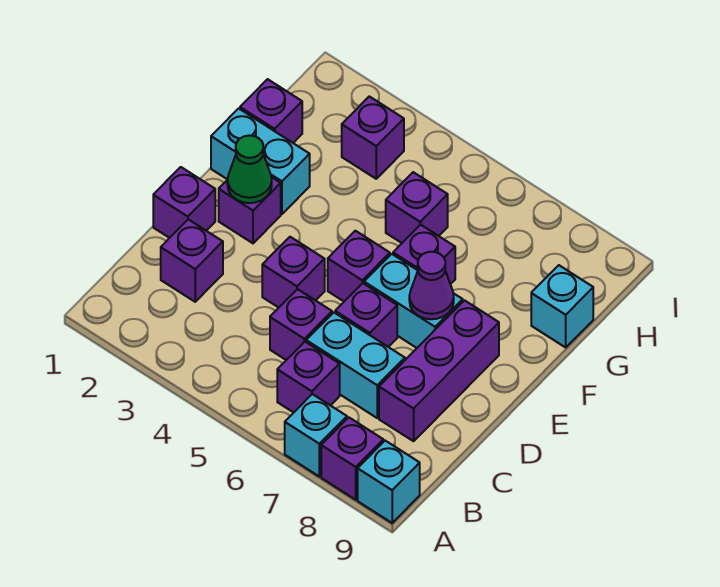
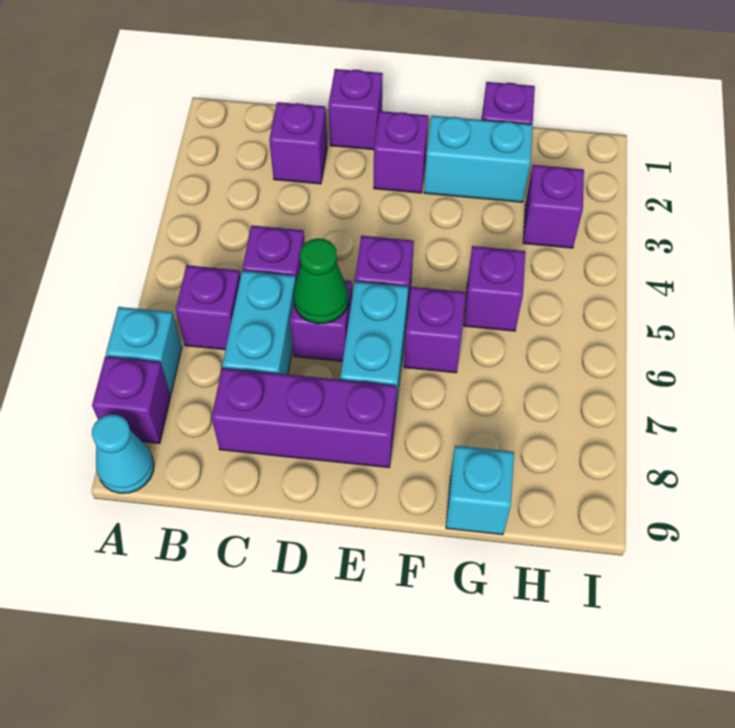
cyan brick A9 level 1 -> cyan cone A9 level 1
purple brick D4 level 1 -> none
green cone E2 level 2 -> green cone D6 level 2
purple cone E7 level 2 -> none
cyan brick F1:F2 level 1 -> cyan brick F2:G2 level 1

